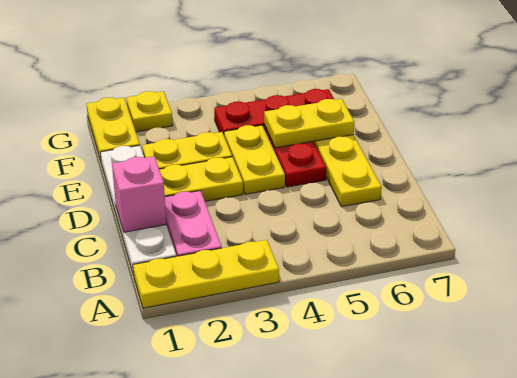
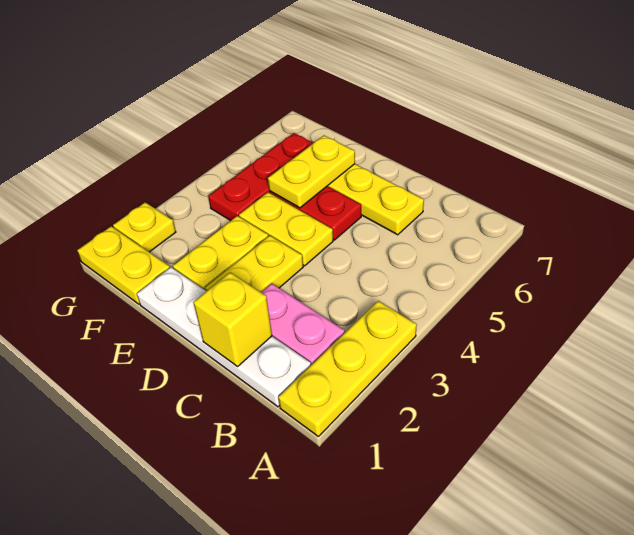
pink brick C1 level 2 -> yellow brick C1 level 2

